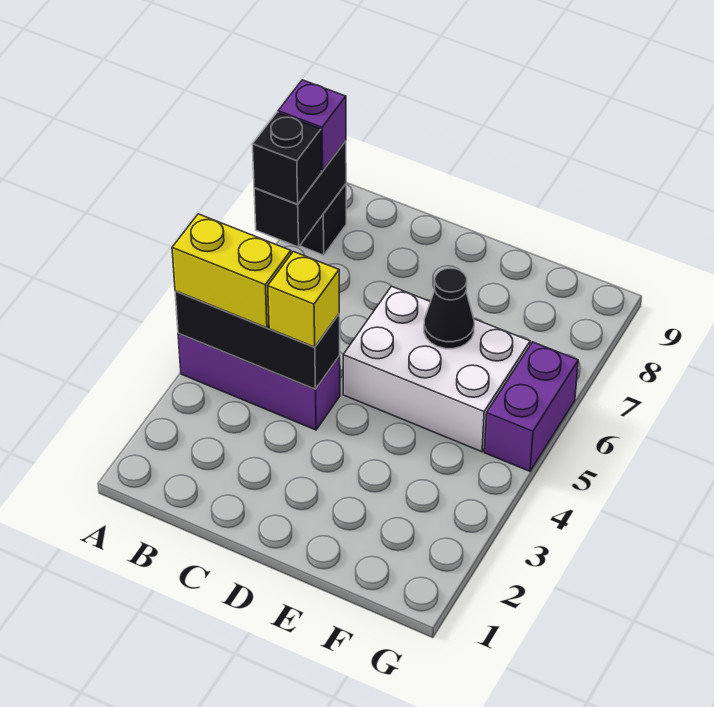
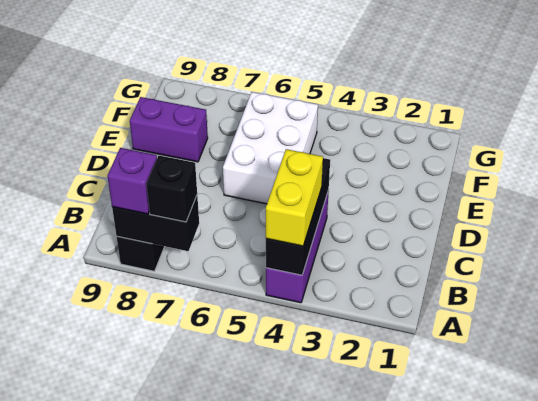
yellow brick C4 level 3 -> none
black cone E6 level 2 -> none
purple brick G5:G6 level 1 -> purple brick E8:E9 level 1

